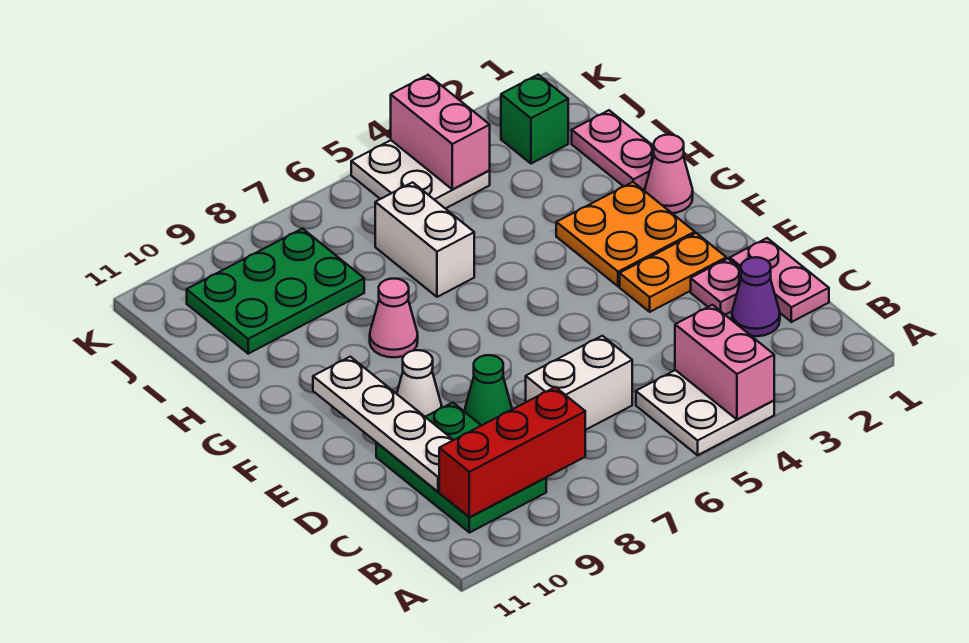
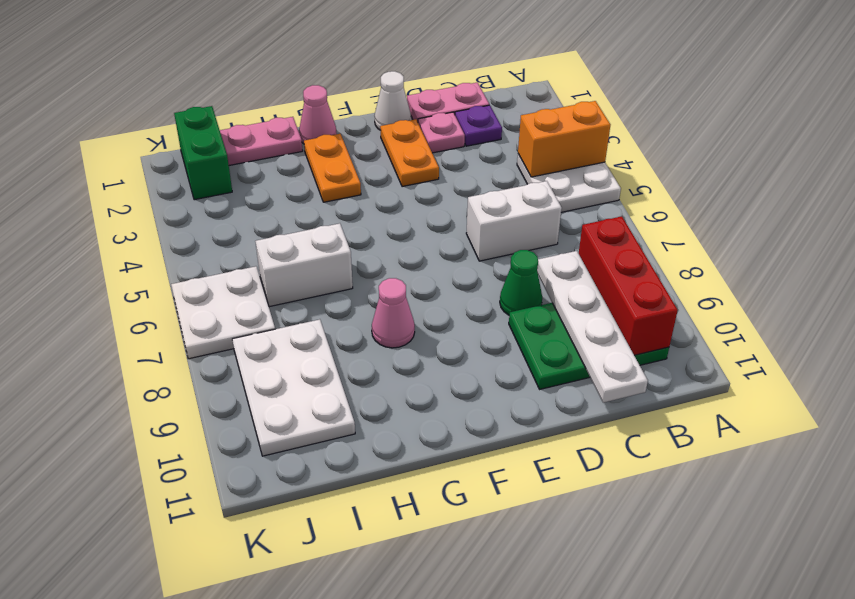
pink brick A4:B4 level 2 -> orange brick A4:B4 level 2
purple cone C2 level 1 -> purple plate C2 level 1
white brick C6:C7 level 1 -> white brick C6:D6 level 1
white plate C10:F10 level 2 -> white plate C8:C11 level 2
white cone E9 level 1 -> white cone E1 level 1
orange plate F2:G3 level 1 -> orange plate G2:G3 level 1
green plate I8:J10 level 1 -> white plate I8:J10 level 1
green brick J2 level 1 -> green brick J1:J2 level 1
white plate J4:K5 level 1 -> white plate J6:K7 level 1
pink brick J4:K4 level 2 -> none

